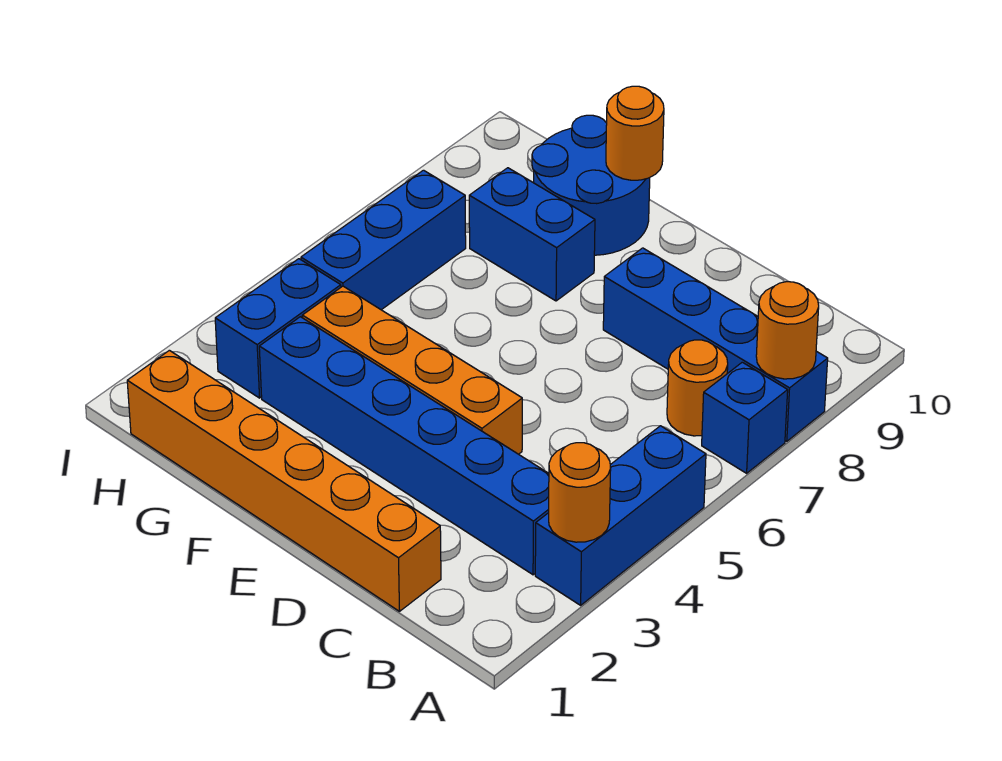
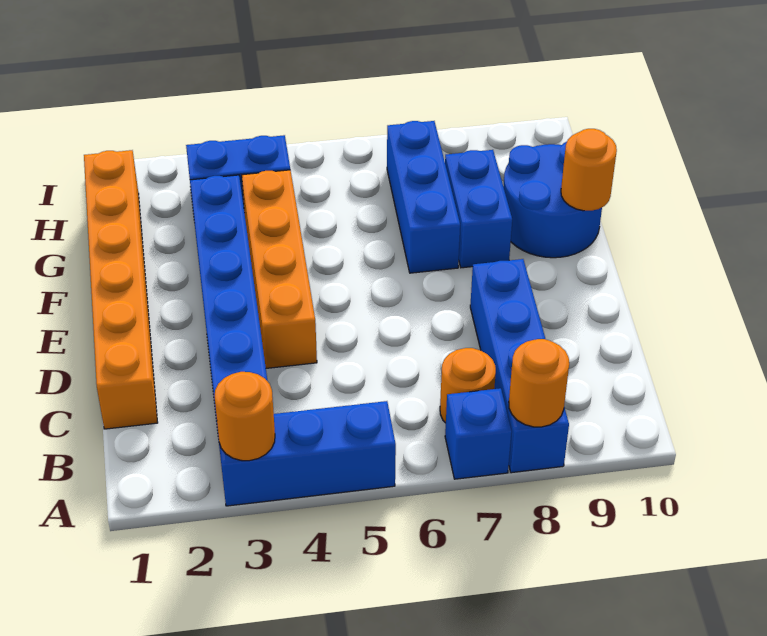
blue brick H5:H7 level 1 -> blue brick F7:H7 level 1

